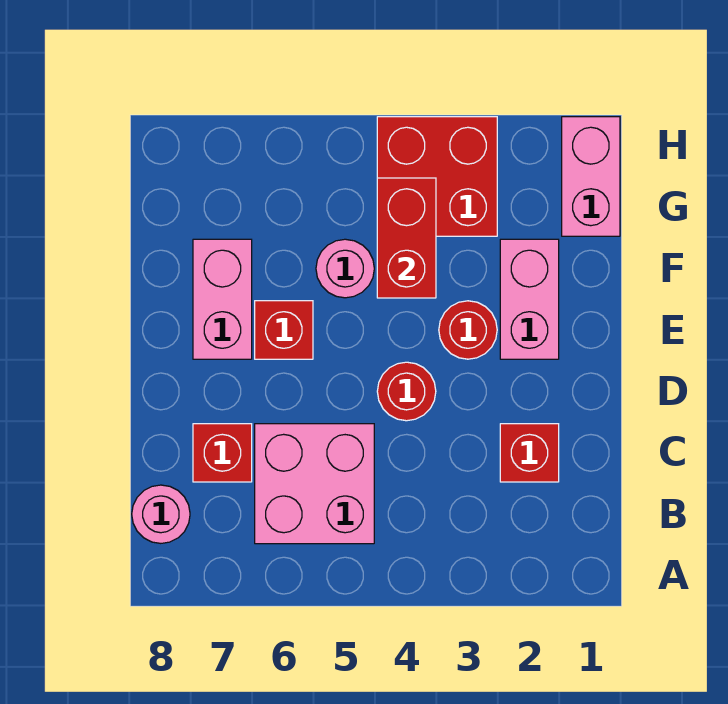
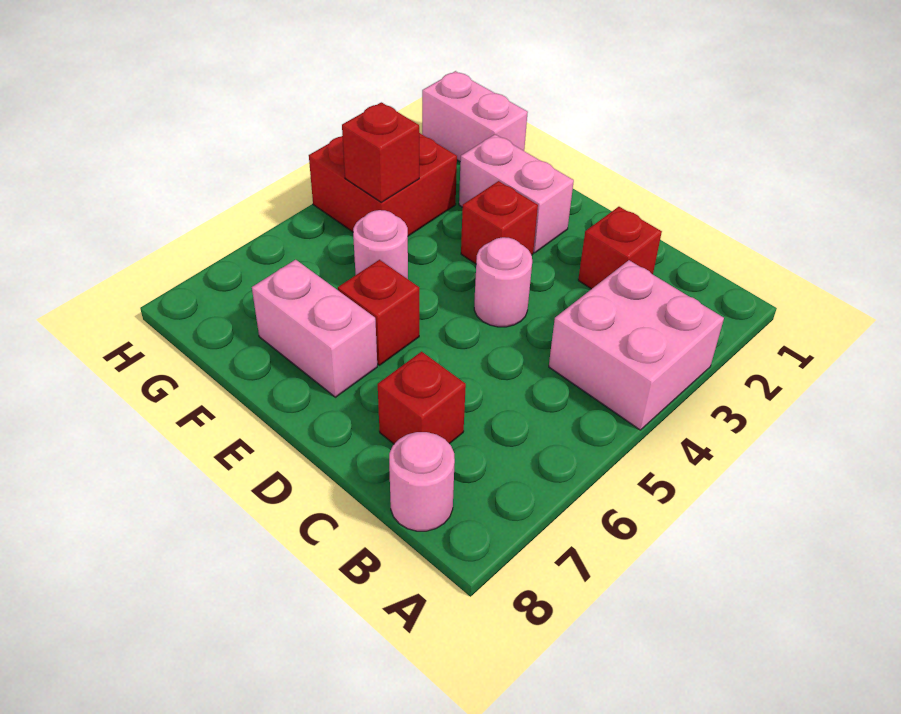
pink brick B5:C6 level 1 -> pink brick A3:B4 level 1
red round brick D4 level 1 -> pink round brick D4 level 1
red round brick E3 level 1 -> red brick E3 level 1
red brick F4:G4 level 2 -> red brick G4 level 2

